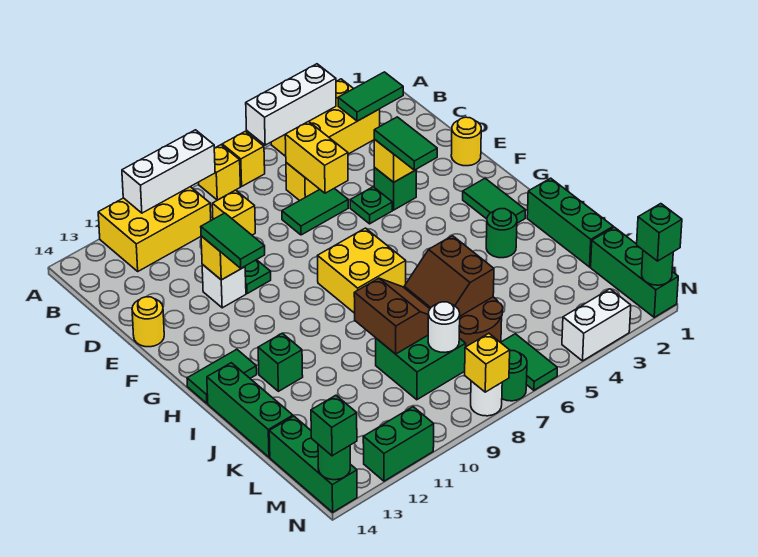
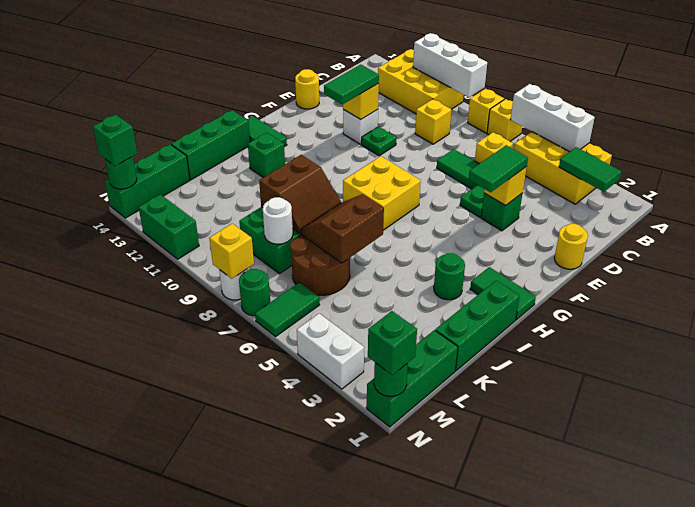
yellow brick C6:D6 level 2 -> none
green tile G2:H2 level 1 -> green tile H1:H2 level 1

